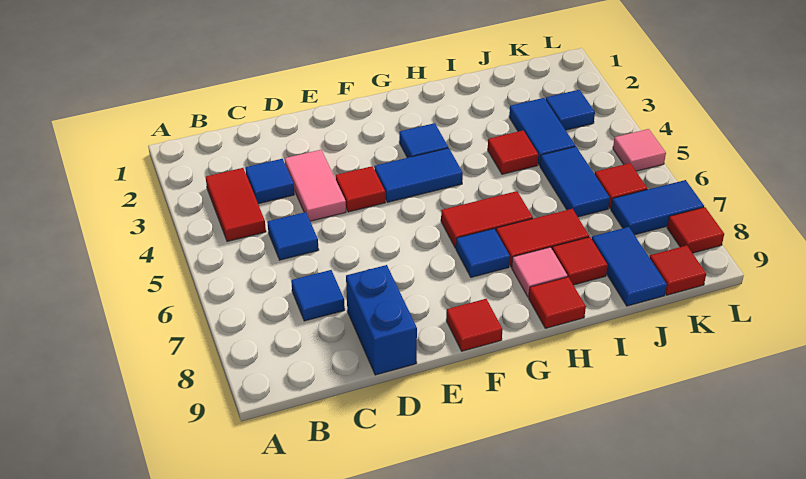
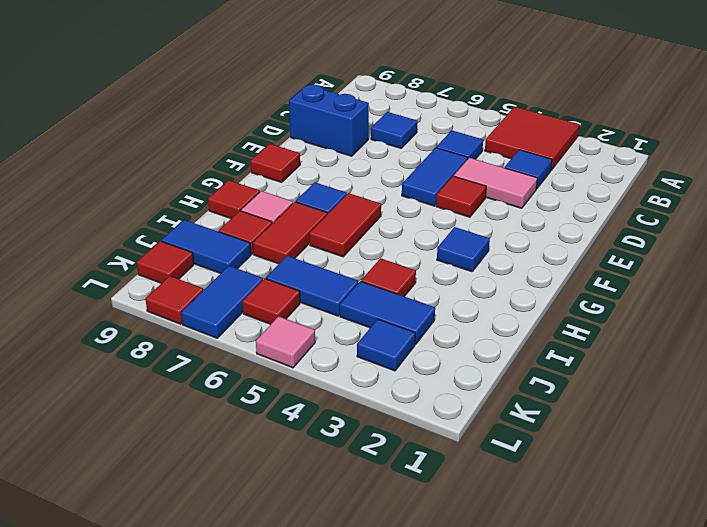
red tile B3:B4 level 1 -> red tile A3:B4 level 1
blue tile F4:G4 level 1 -> blue tile D5:E5 level 1

